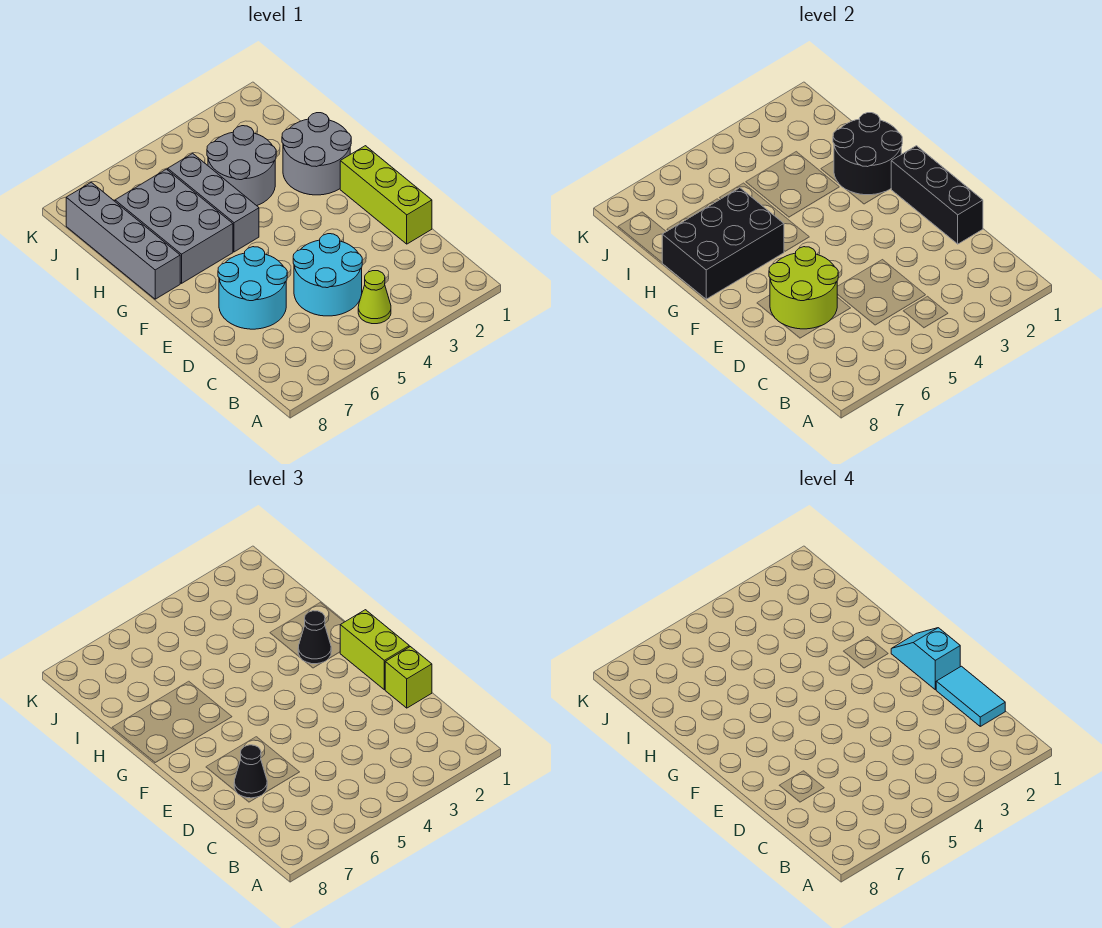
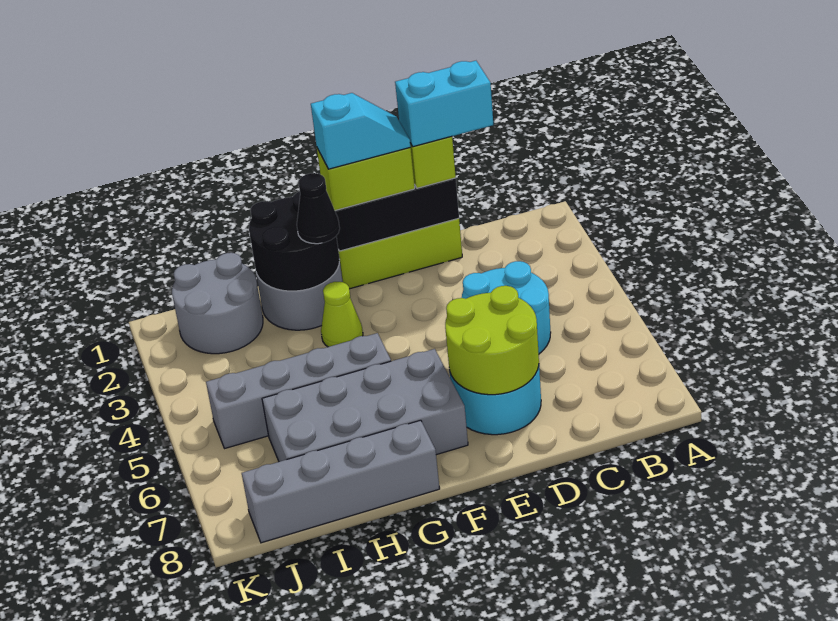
lime cone B4 level 1 -> lime cone G3 level 1
cyan tile C1:D1 level 4 -> cyan brick C1:D1 level 4
black cone D7 level 3 -> none
cyan slope E1:F1 level 4 top E -> cyan slope E1:F1 level 4 top F
grey brick G5:I5 level 1 -> grey brick G5:J5 level 1
grey brick G6:I7 level 1 -> grey brick F6:I7 level 1
black brick G6:H8 level 2 -> none
grey round brick H3:I4 level 1 -> grey round brick I1:J2 level 1

